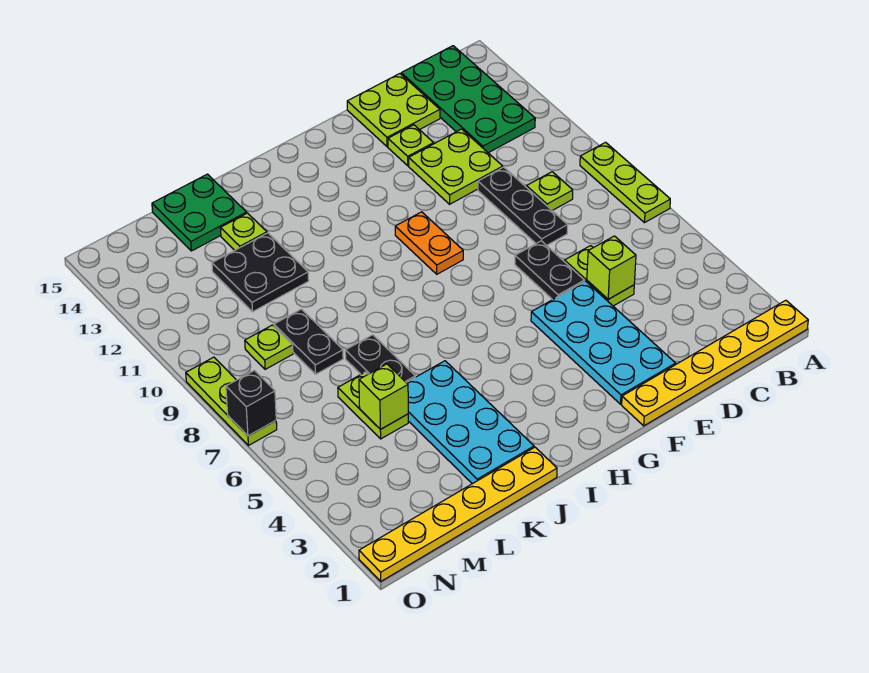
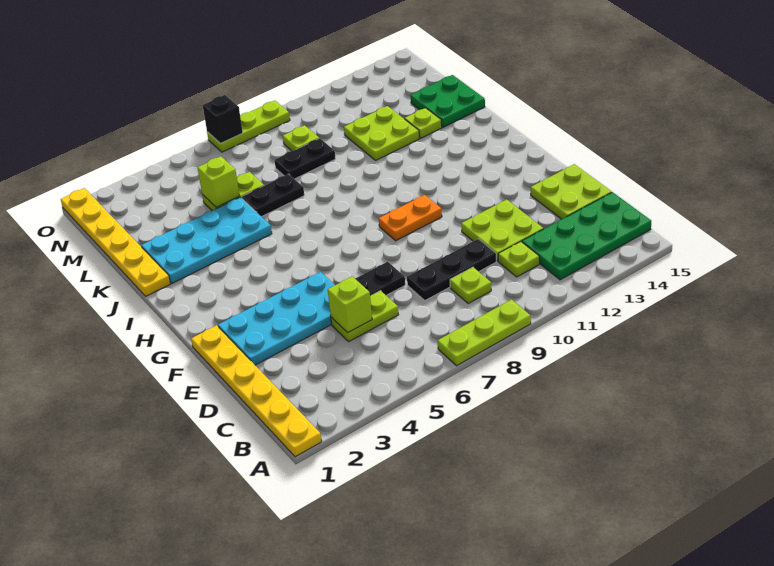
lime plate E13 level 1 -> lime plate C11 level 1
black plate K11:L12 level 1 -> lime plate K11:L12 level 1

